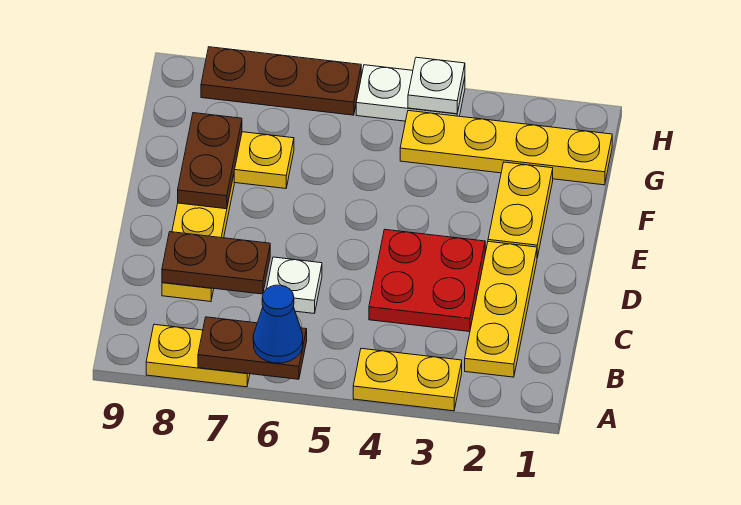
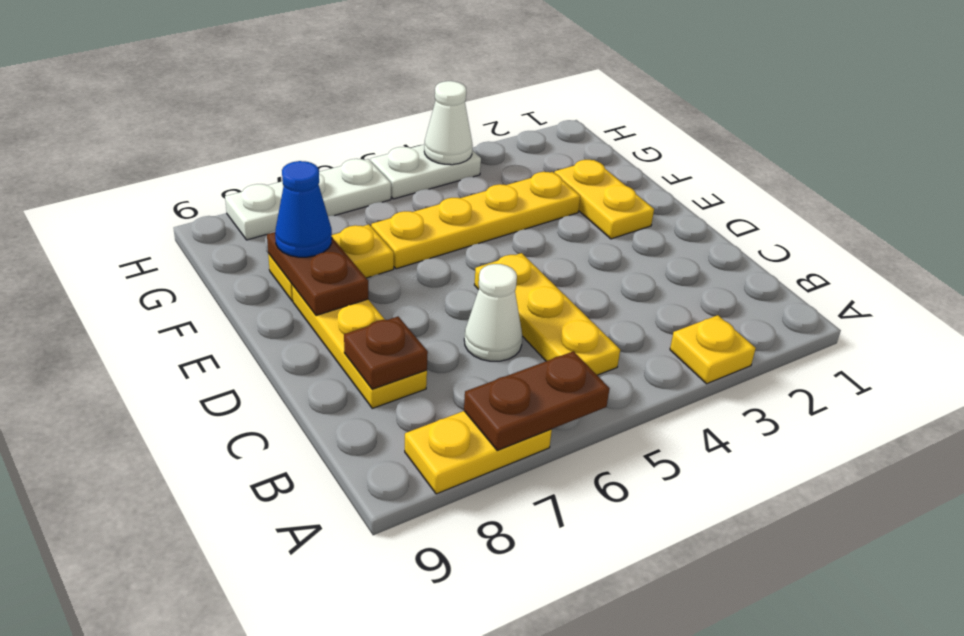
yellow plate A3:A4 level 1 -> yellow plate A3 level 1
blue cone A6 level 3 -> blue cone F8 level 3
yellow plate B2:D2 level 1 -> yellow plate B5:D5 level 1
red plate C3:D4 level 1 -> none
white plate C6 level 1 -> white cone C6 level 1
brown plate C7:C8 level 2 -> brown plate C8 level 2
yellow plate G1:G4 level 1 -> yellow plate F3:F6 level 1
white plate H4 level 2 -> white cone H4 level 2
brown plate H6:H8 level 1 -> white plate H6:H8 level 1

